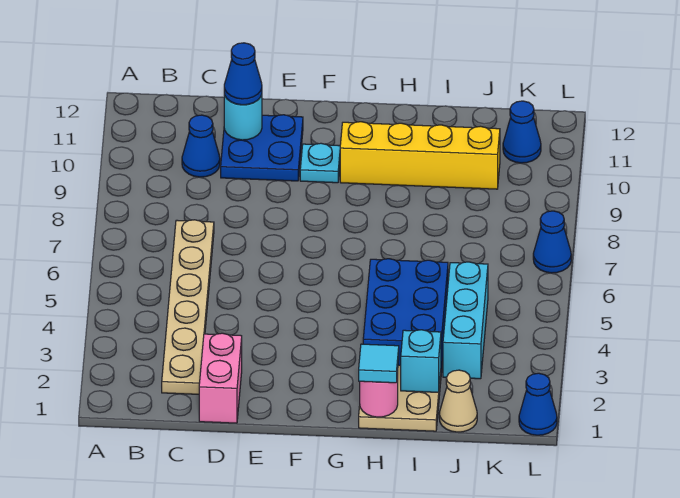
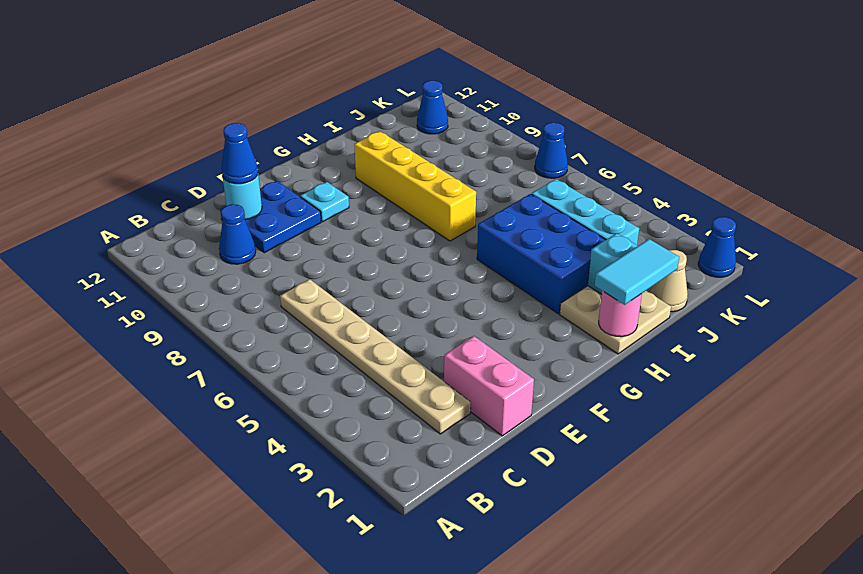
yellow brick G10:J10 level 1 -> yellow brick H7:H10 level 1
cyan tile H1 level 3 -> cyan tile H1:I1 level 3

